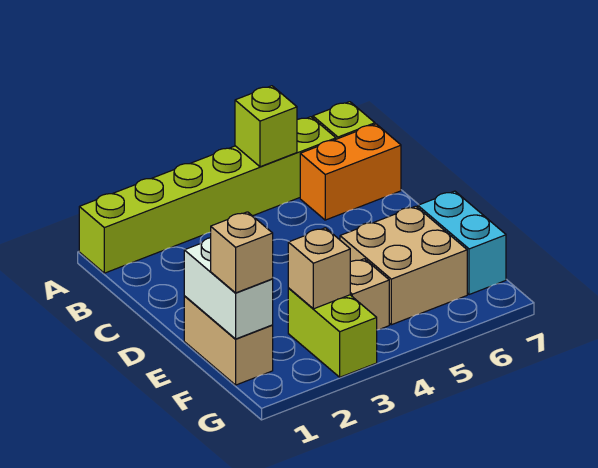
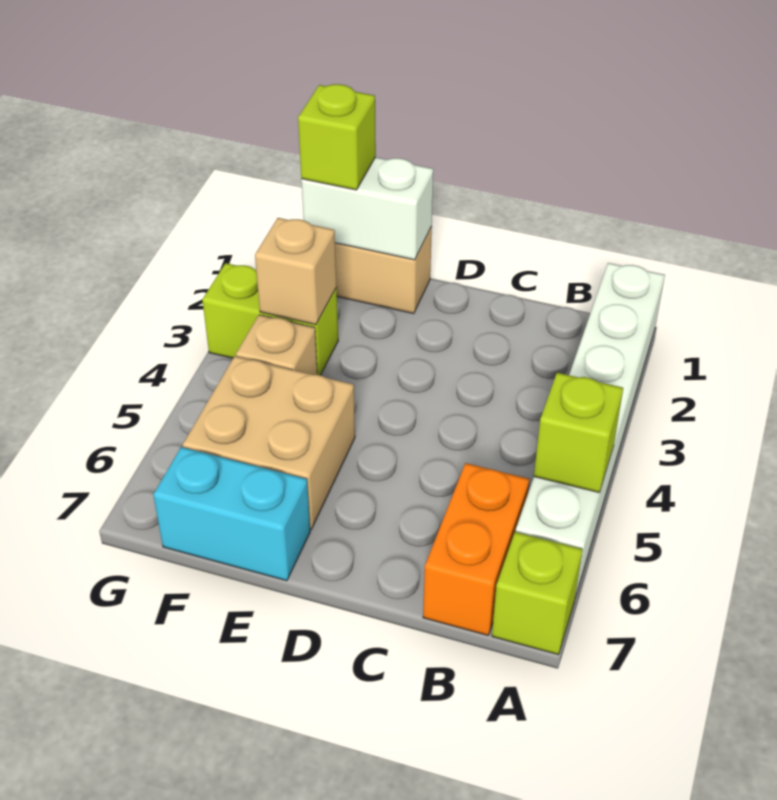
lime brick A1:A6 level 1 -> white brick A1:A6 level 1
tan brick F1 level 3 -> lime brick F1 level 3

